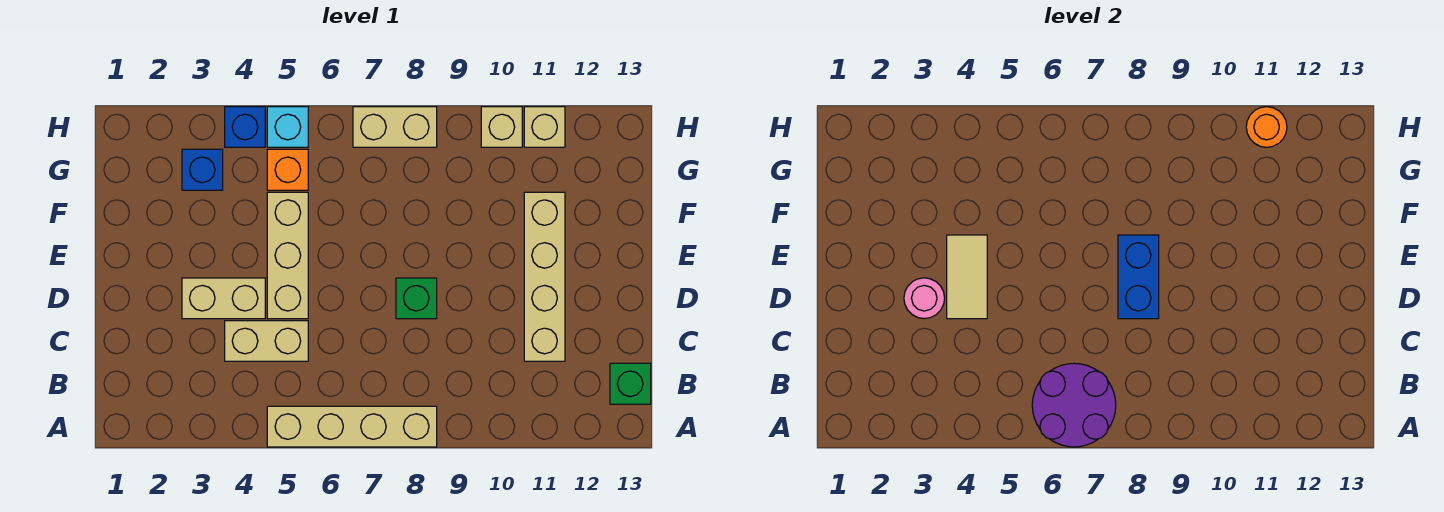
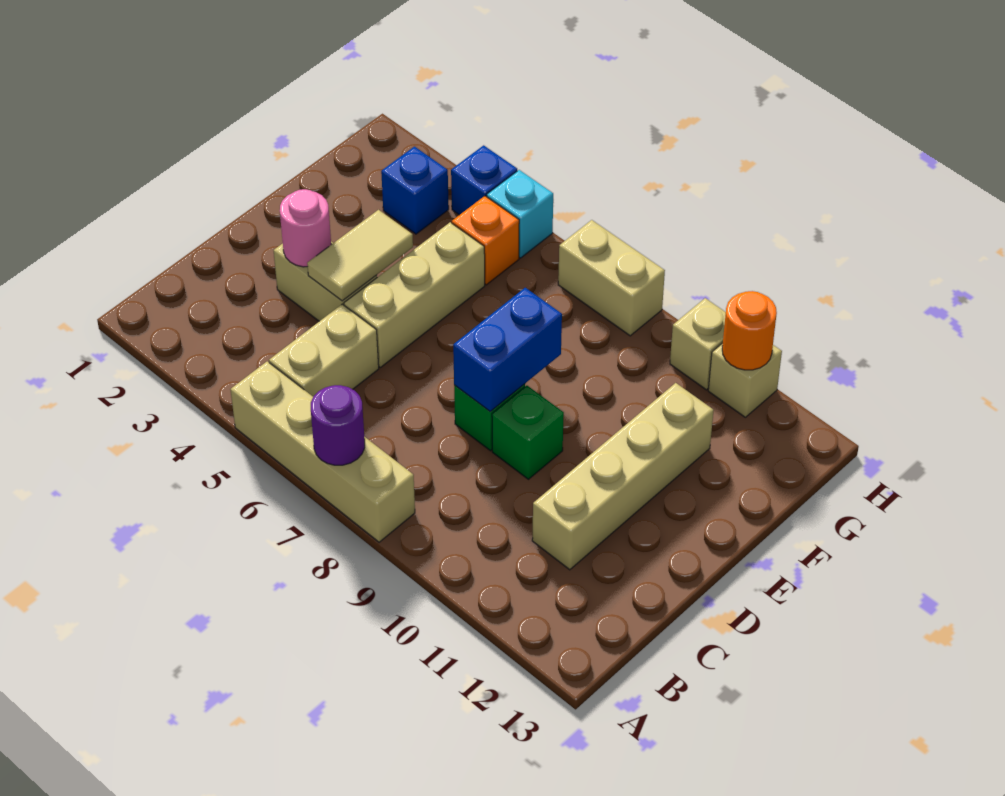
purple round brick A6:B7 level 2 -> purple round brick A7 level 2
green brick B13 level 1 -> green brick D9 level 1
tan brick C4:C5 level 1 -> tan brick B5:C5 level 1

